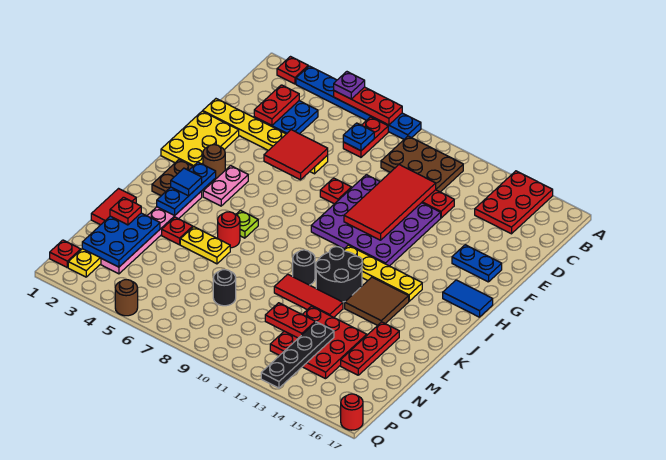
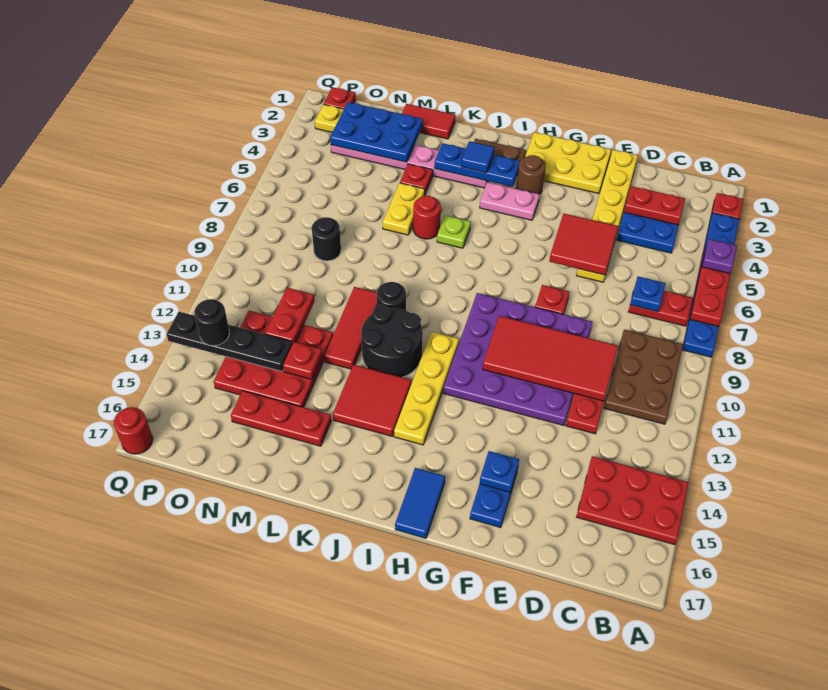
none -> blue plate F15 level 2
brown tile J13:K14 level 1 -> red tile J13:K14 level 1
red plate M2 level 3 -> red plate M13 level 2
none -> black round brick P13 level 3
brown round brick Q5 level 1 -> none

